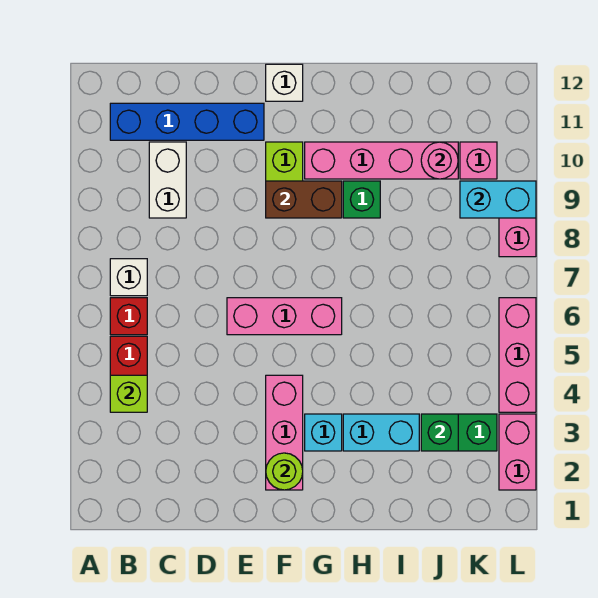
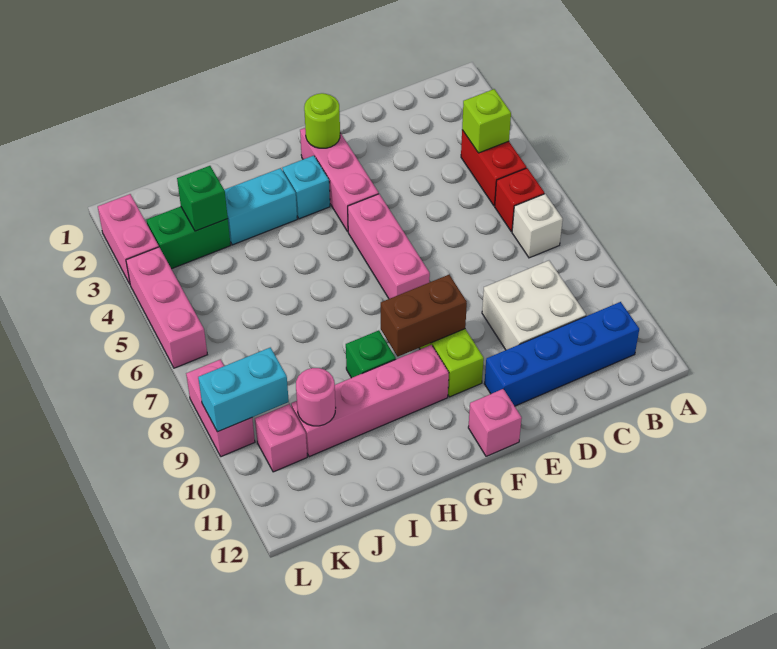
white brick C9:C10 level 1 -> white brick C9:D10 level 1
pink brick E6:G6 level 1 -> pink brick F5:F7 level 1
white brick F12 level 1 -> pink brick F12 level 1

